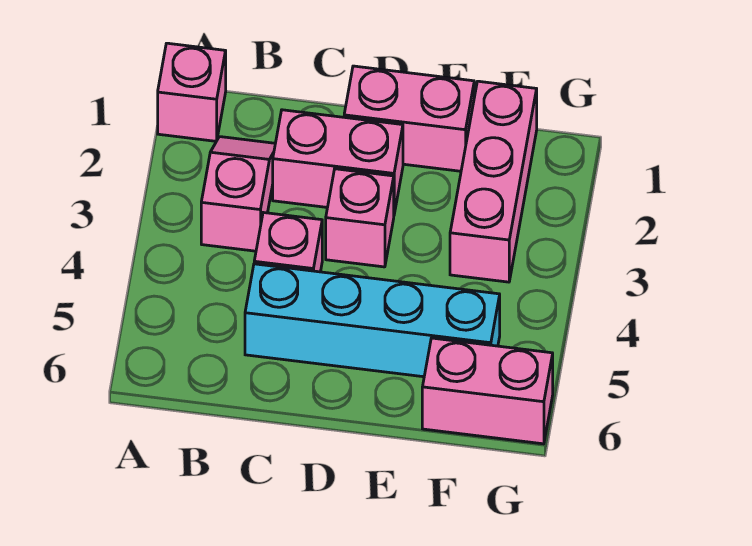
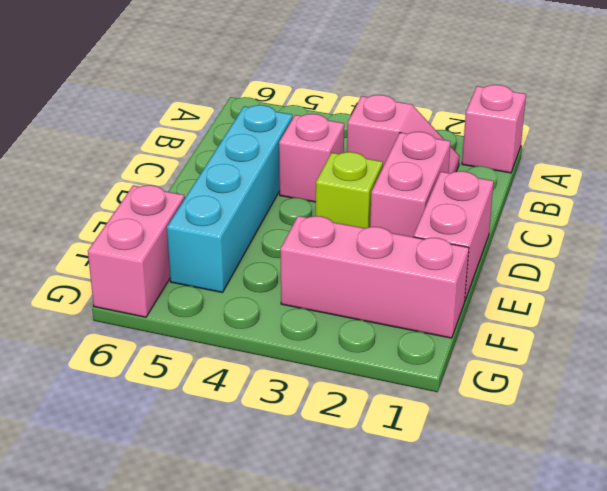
pink brick D3 level 1 -> lime brick D3 level 1

